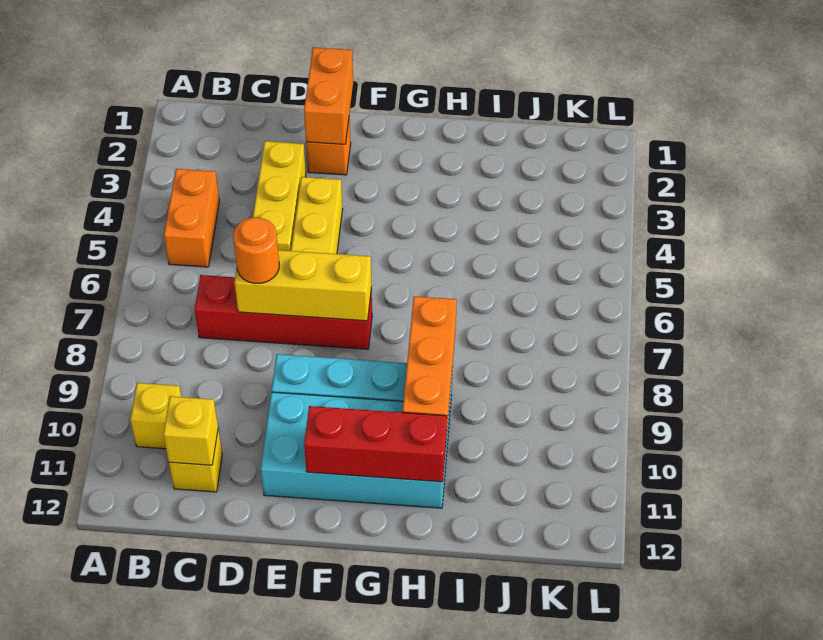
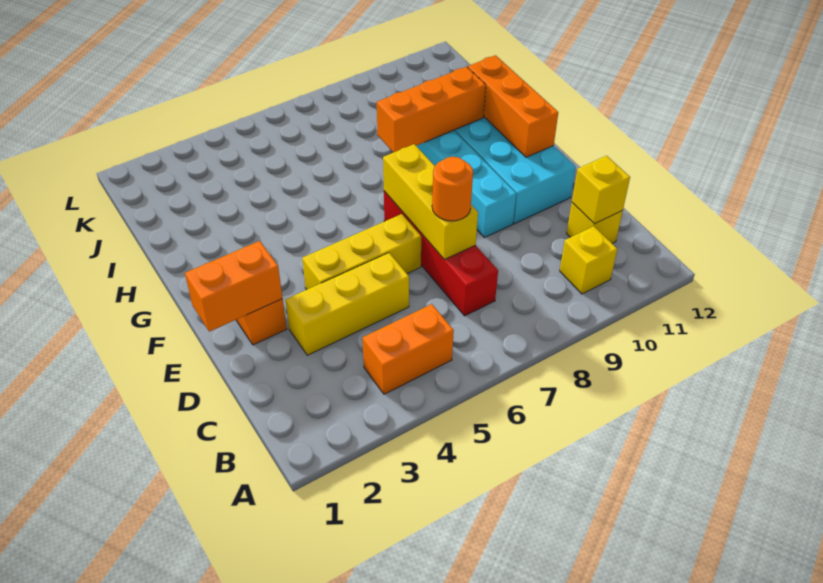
red brick F11:H11 level 2 -> orange brick F11:H11 level 2

